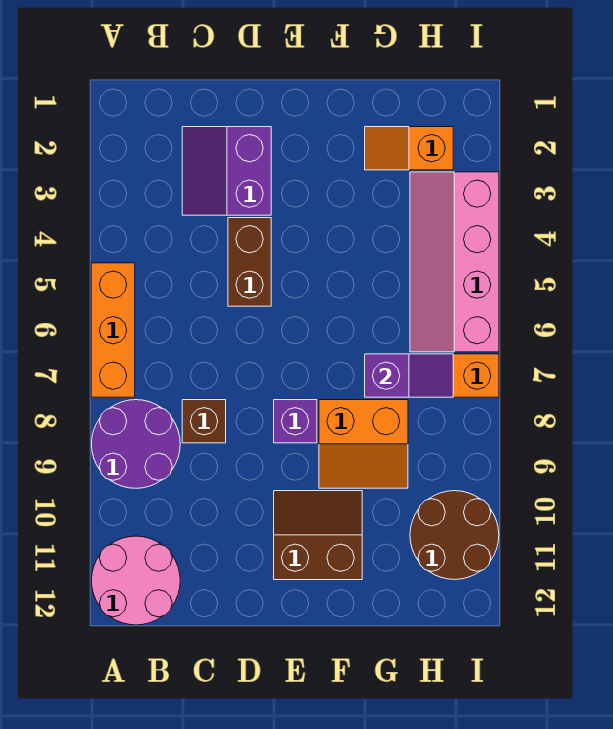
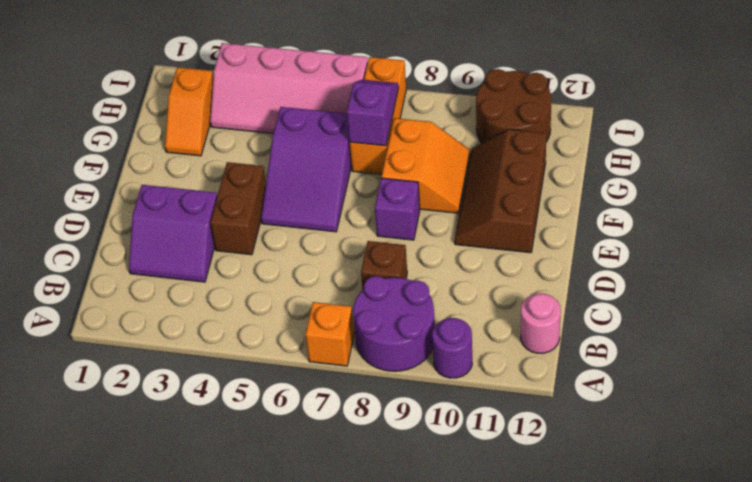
orange brick A5:A7 level 1 -> orange brick A7 level 1
none -> purple round brick A10 level 1
pink round brick A11:B12 level 1 -> pink round brick B12 level 1
brown brick D4:D5 level 1 -> brown brick D4:E4 level 1
none -> purple slope E5:G6 level 1 top G
brown slope E10:F11 level 1 top 11 -> brown slope E10:G11 level 1 top 11

